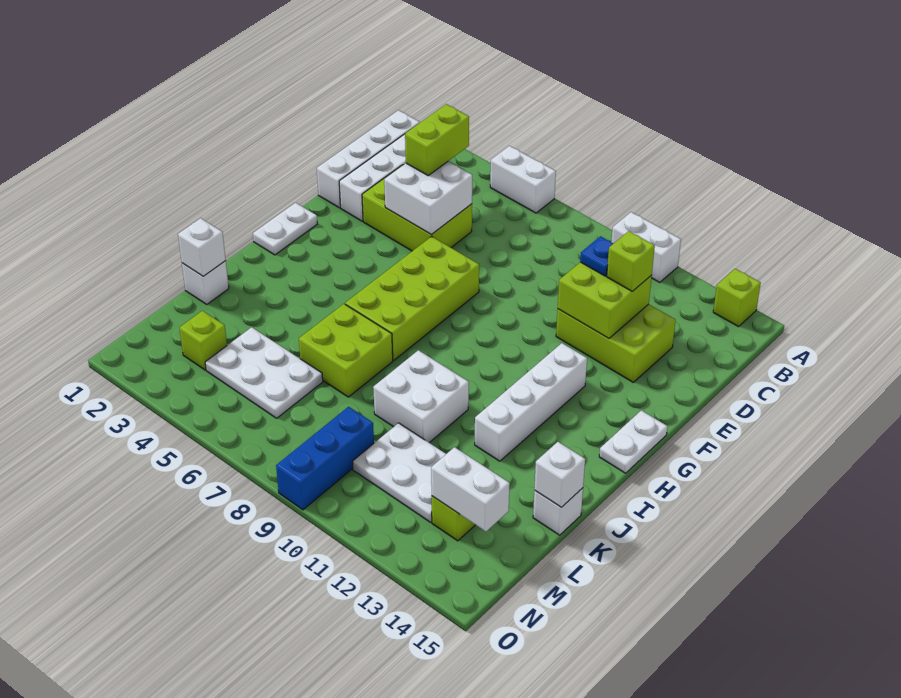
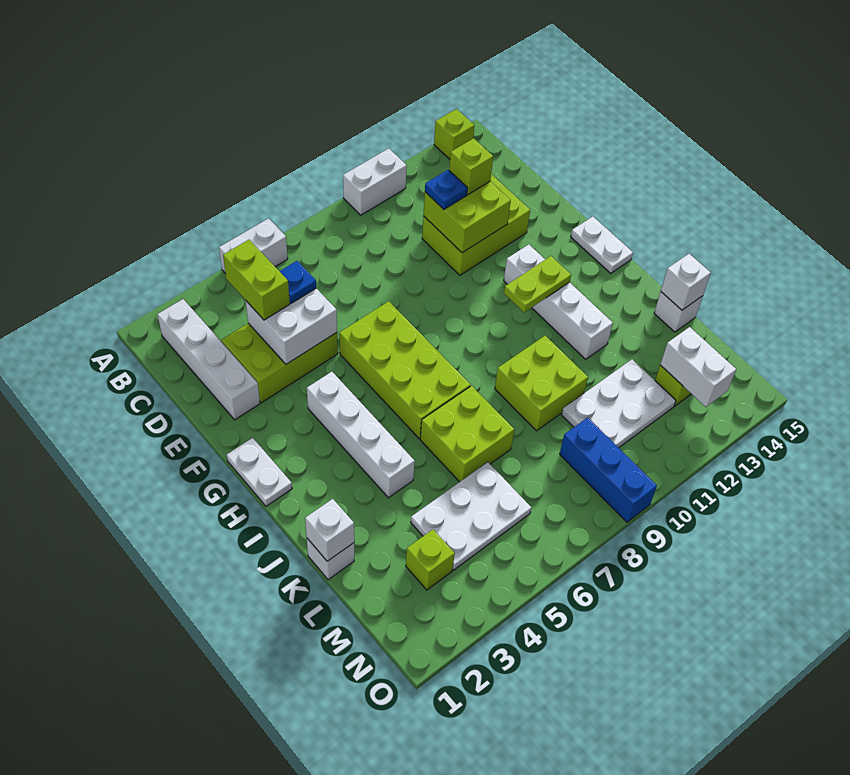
white brick B1:E1 level 1 -> white brick G4:J4 level 1
none -> blue plate D5 level 3
none -> lime plate H11:H12 level 2
white brick J9:K10 level 1 -> lime brick J9:K10 level 1
white brick M13:M14 level 2 -> white brick M13:N13 level 2

